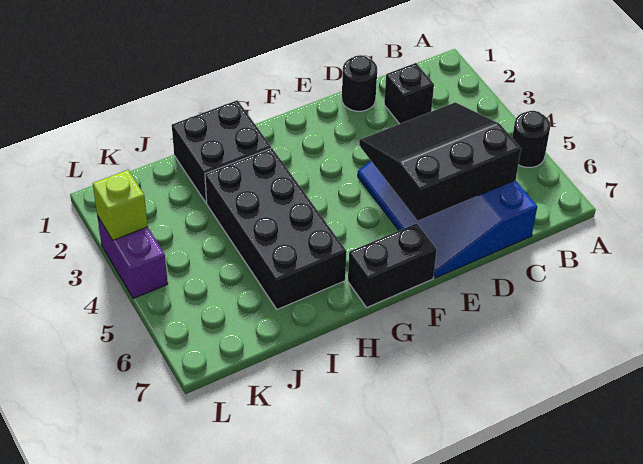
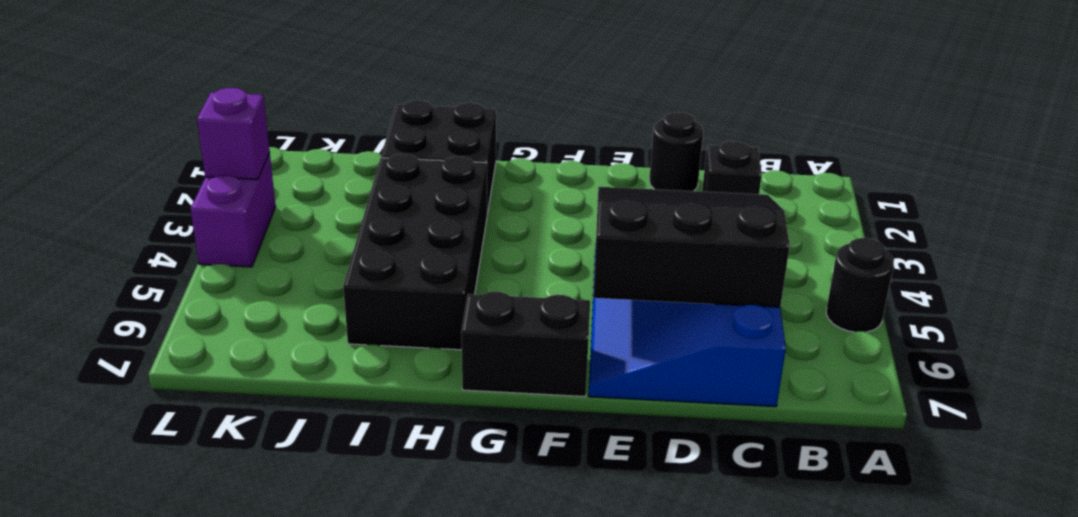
lime brick L3 level 2 -> purple brick L3 level 2

